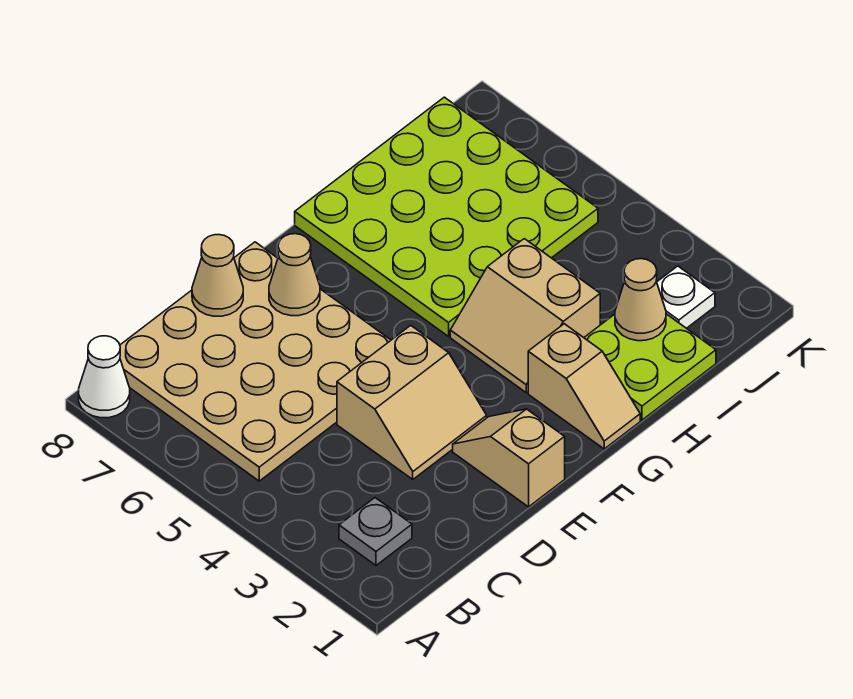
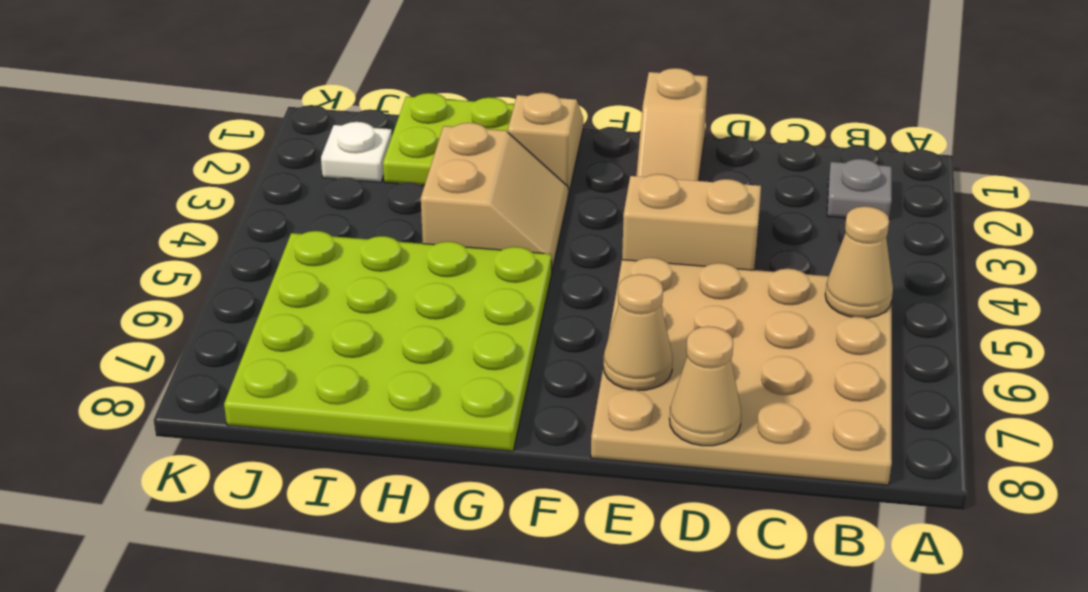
white cone A8 level 1 -> none
tan cone I2 level 2 -> tan cone B5 level 2

